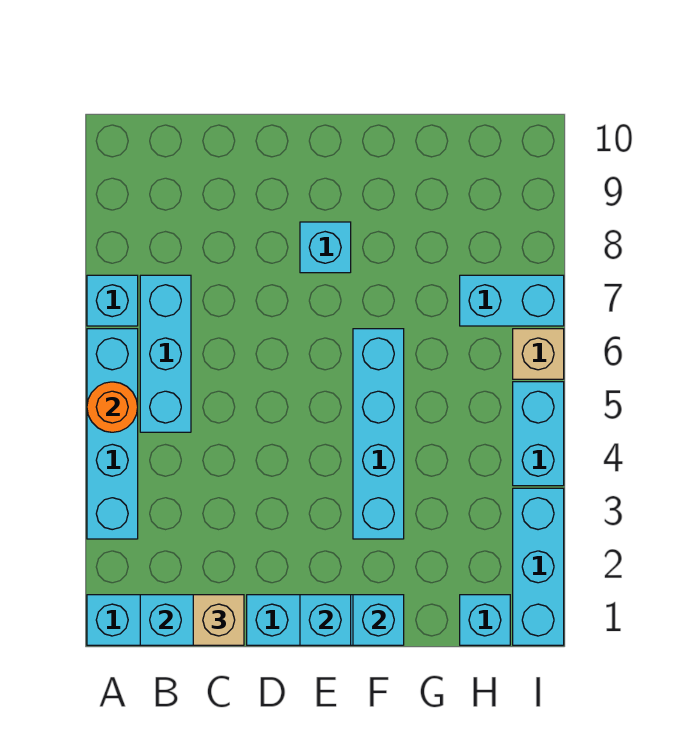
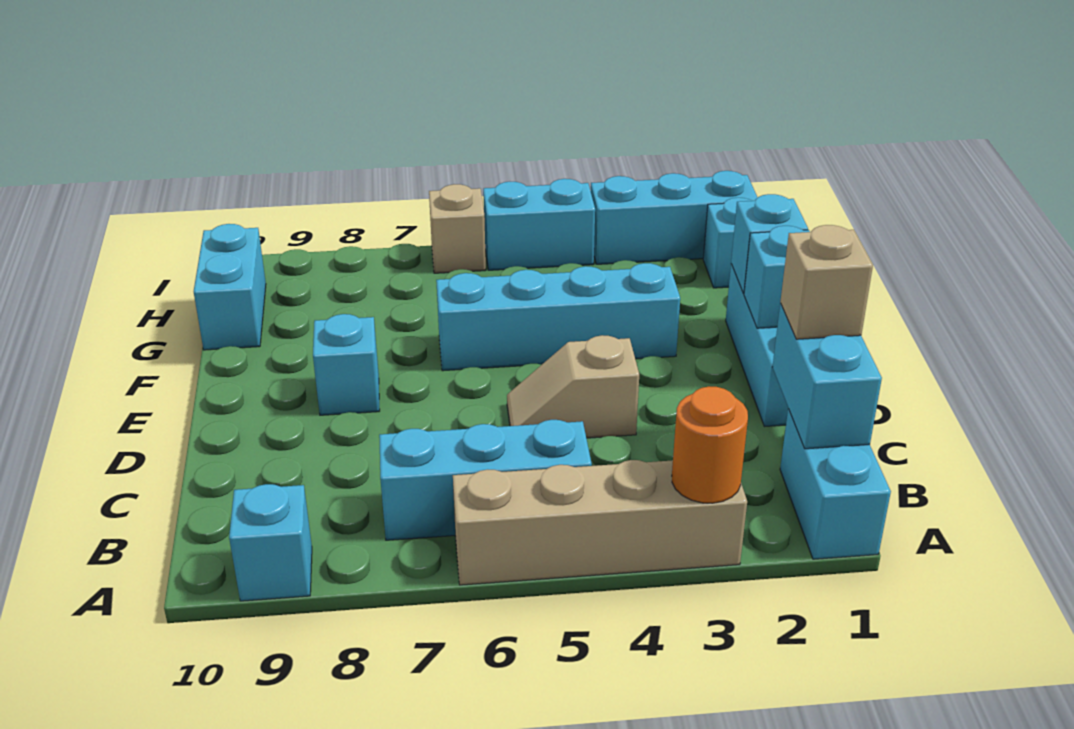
cyan brick A3:A6 level 1 -> tan brick A3:A6 level 1
orange round brick A5 level 2 -> orange round brick A3 level 2
cyan brick A7 level 1 -> cyan brick A9 level 1
none -> tan slope D4:D5 level 1 top 4
cyan brick H7:I7 level 1 -> cyan brick G10:H10 level 1

